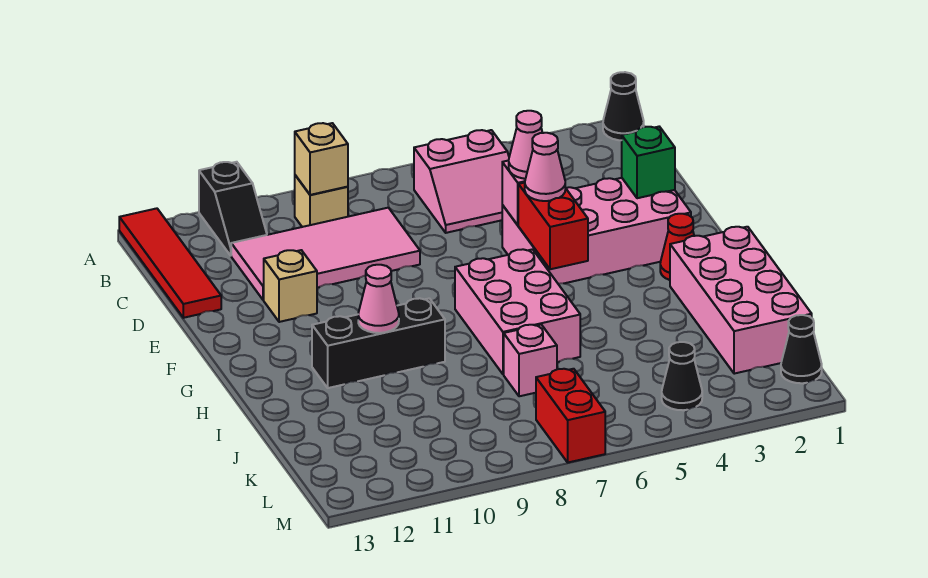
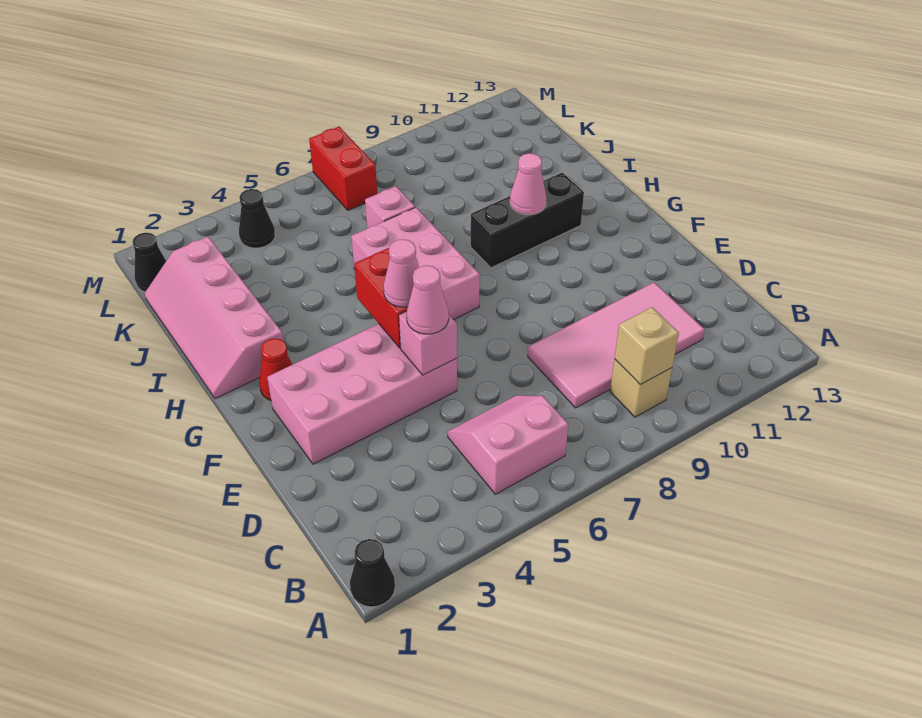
black slope A11:B11 level 1 top A -> none
red tile A13:D13 level 1 -> none
green brick E2 level 2 -> none
tan brick E11 level 1 -> none
pink brick H1:K2 level 1 -> pink slope H1:K2 level 1 top 2

